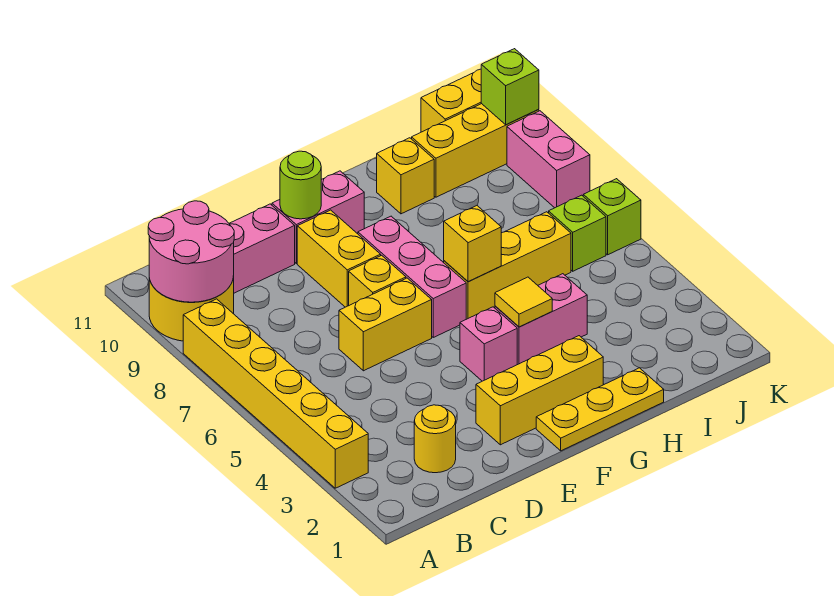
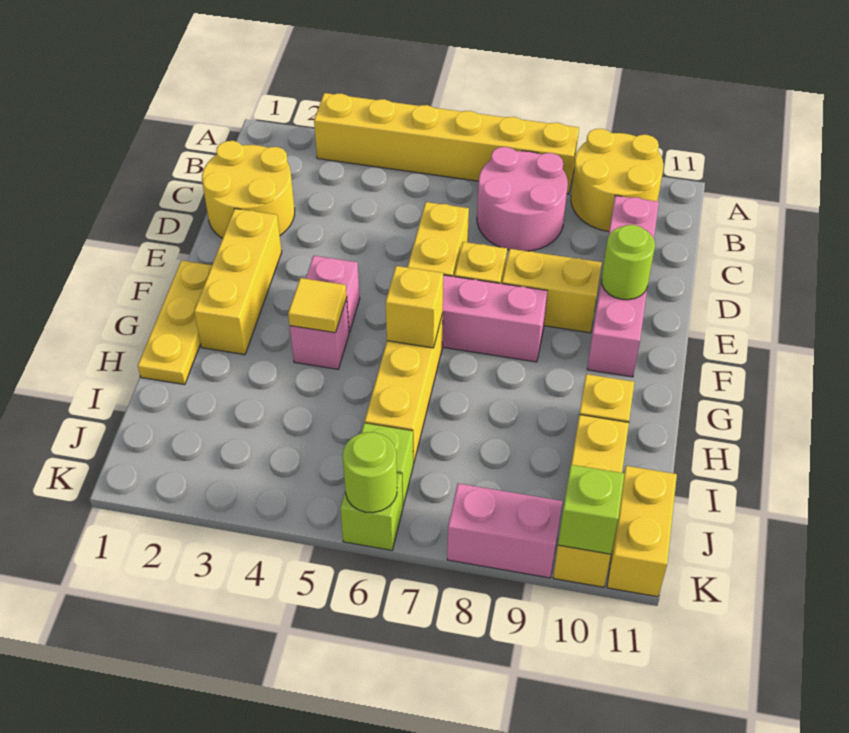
pink round brick A9:B10 level 2 -> pink round brick B7:C8 level 1
yellow round brick C2 level 1 -> yellow round brick C1:D2 level 1
pink brick G4:H4 level 1 -> pink brick G4 level 1
none -> lime round brick K6 level 2

